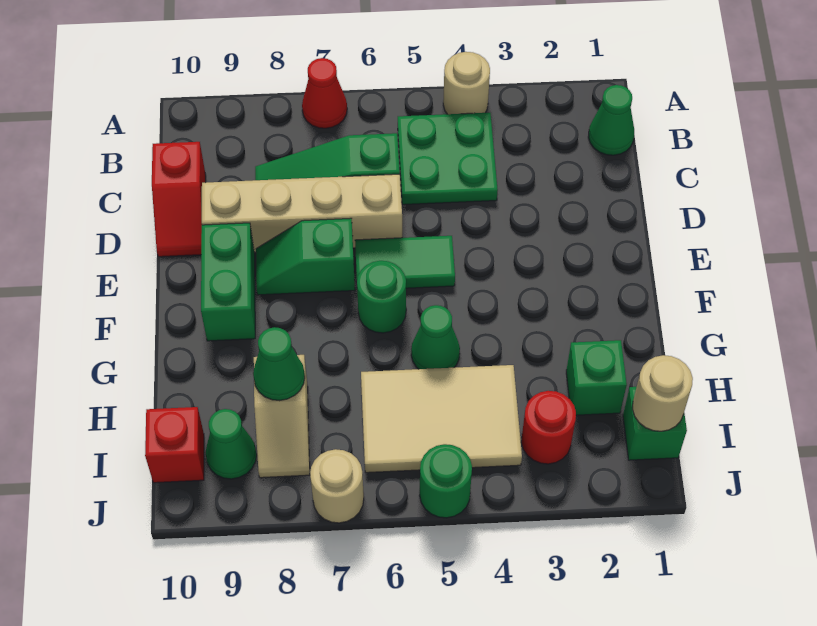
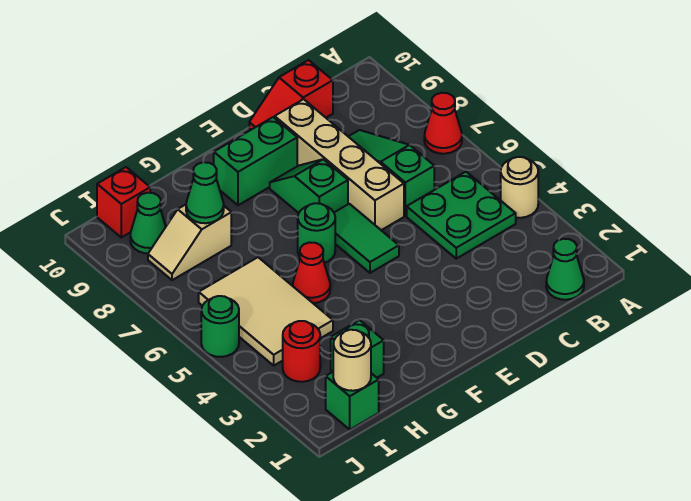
green cone G5 level 1 -> red cone G5 level 1
tan round brick J7 level 1 -> none

